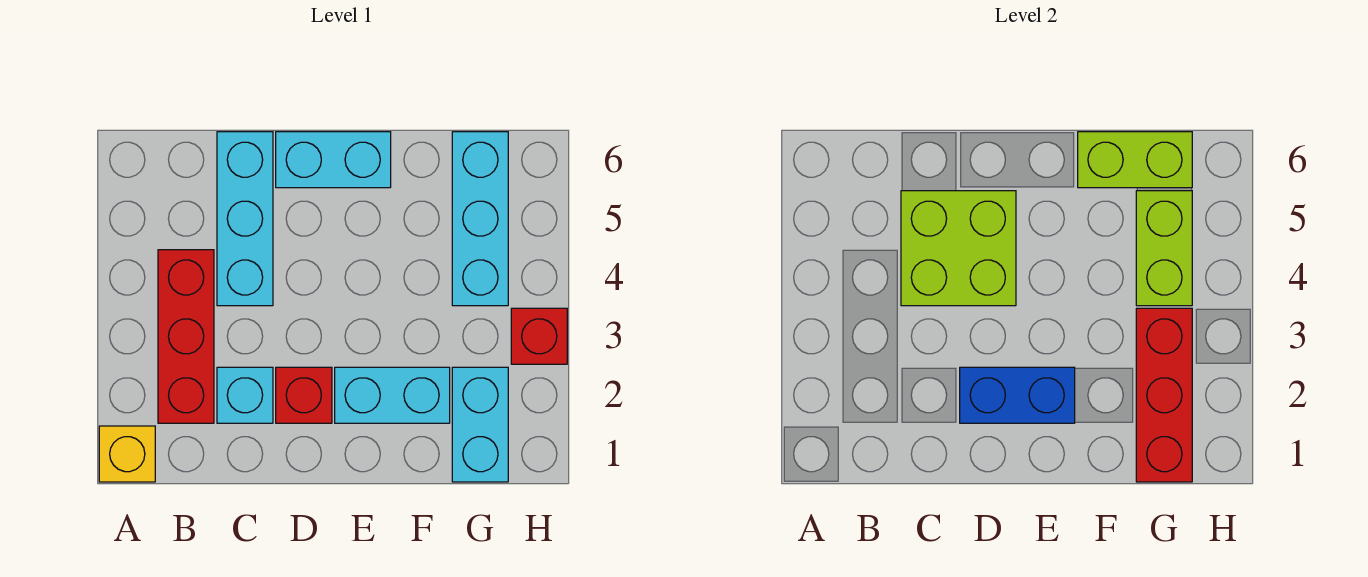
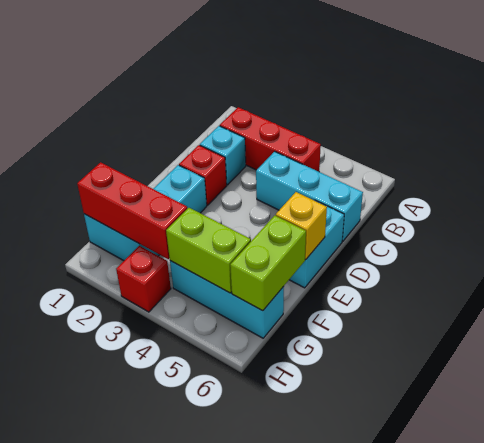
yellow brick A1 level 1 -> yellow brick E6 level 2
lime brick C4:D5 level 2 -> none
blue brick D2:E2 level 2 -> none

